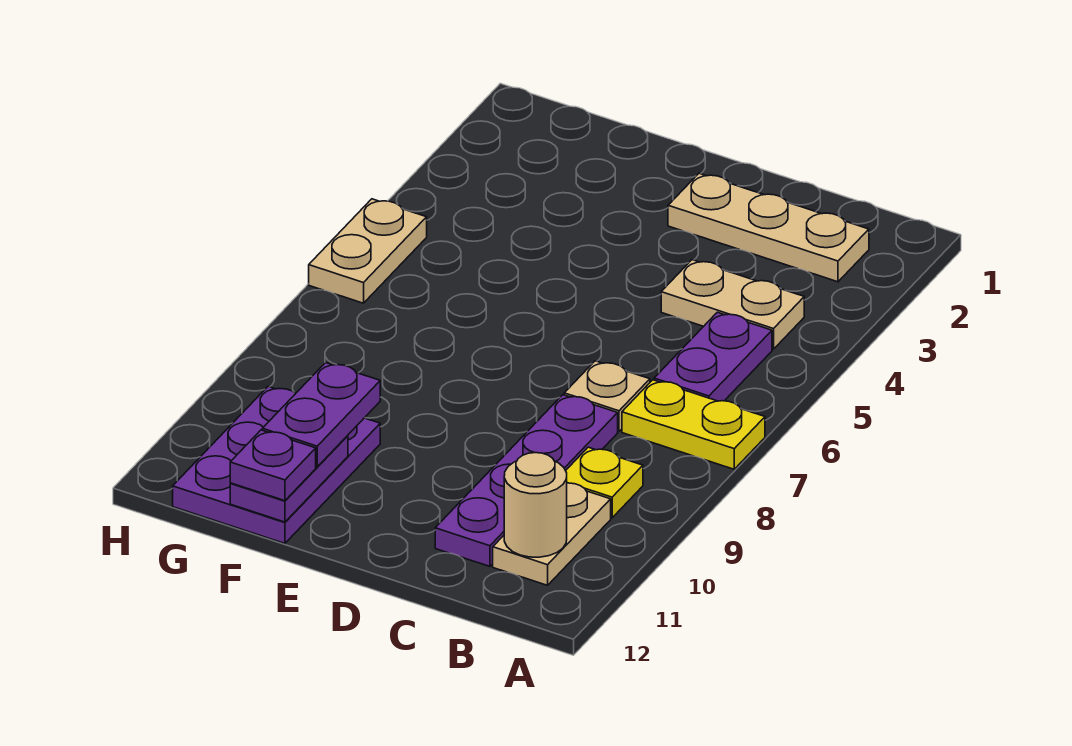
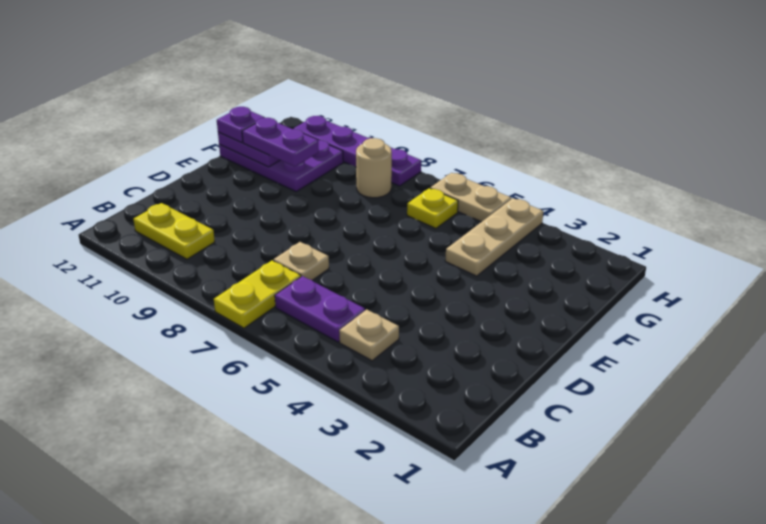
tan plate B2:D2 level 1 -> tan plate F4:H4 level 1
tan plate B4:C4 level 1 -> tan plate B4 level 1
yellow plate B9 level 1 -> yellow plate G6 level 1
tan plate B10:B11 level 1 -> yellow plate B10:B11 level 1
tan round brick B11 level 2 -> tan round brick G8 level 1
purple plate C8:C11 level 1 -> purple plate H8:H11 level 1

